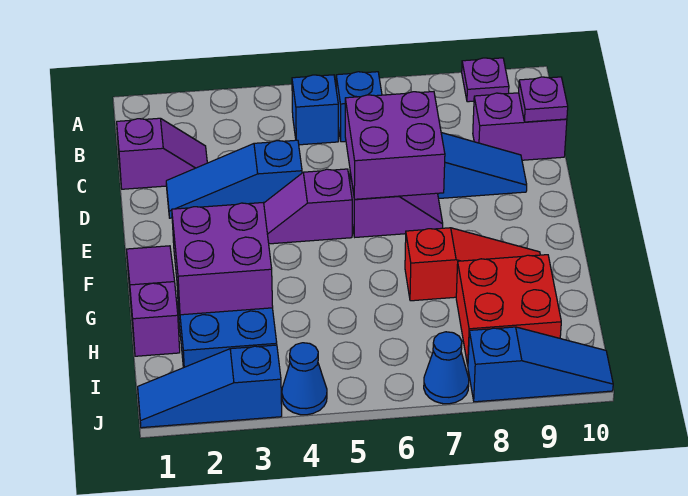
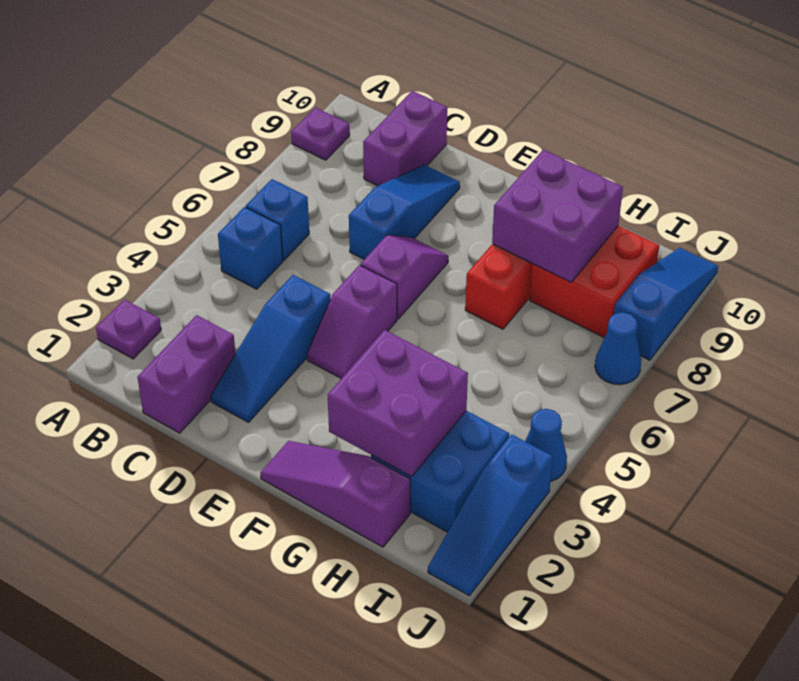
purple slope C1:C2 level 1 top 1 -> purple brick C1:C2 level 1
purple plate C10 level 2 -> purple plate A2 level 1
purple brick D6:E7 level 2 -> purple brick G8:H9 level 2

